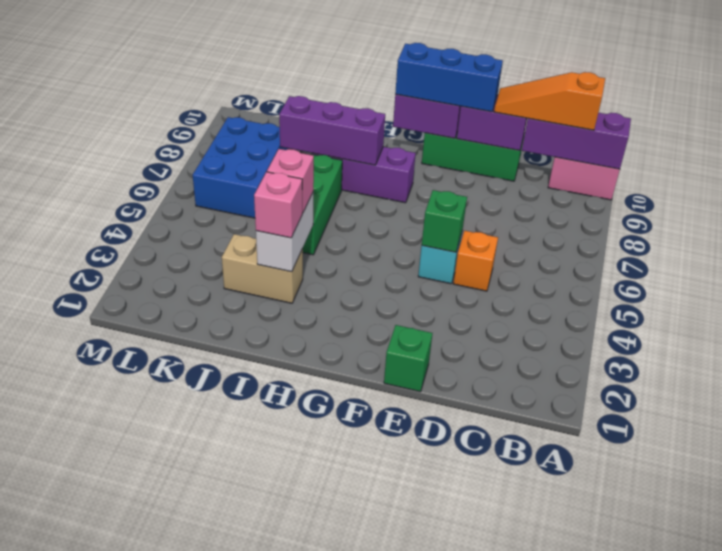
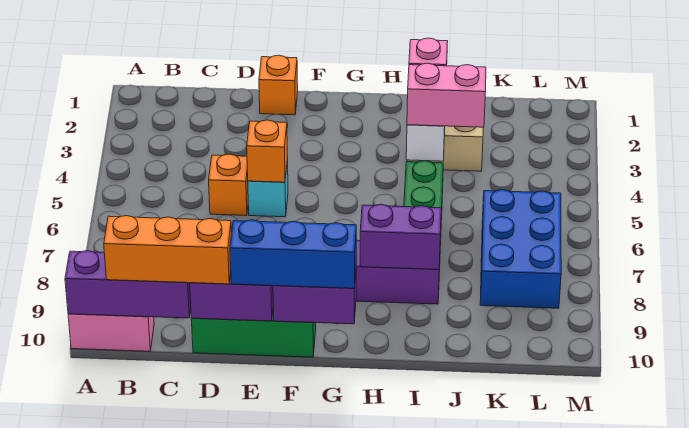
orange slope B10:D10 level 3 top B -> orange brick B10:D10 level 3
green brick E1 level 1 -> orange brick E1 level 1
green brick E5 level 2 -> orange brick E5 level 2
purple brick H8:J8 level 2 -> purple brick H8:I8 level 2
pink brick I4 level 3 -> pink brick I4:J4 level 3

